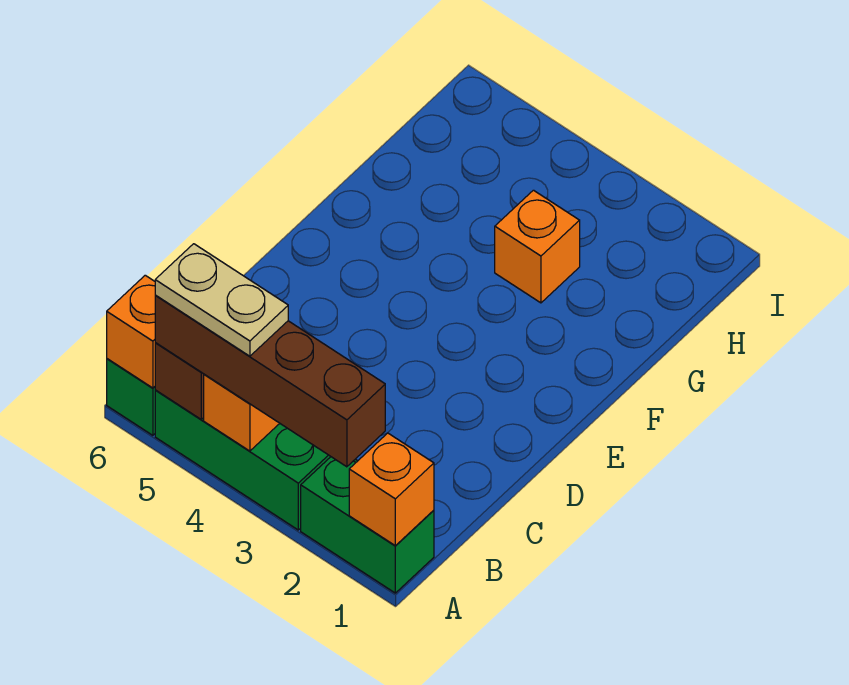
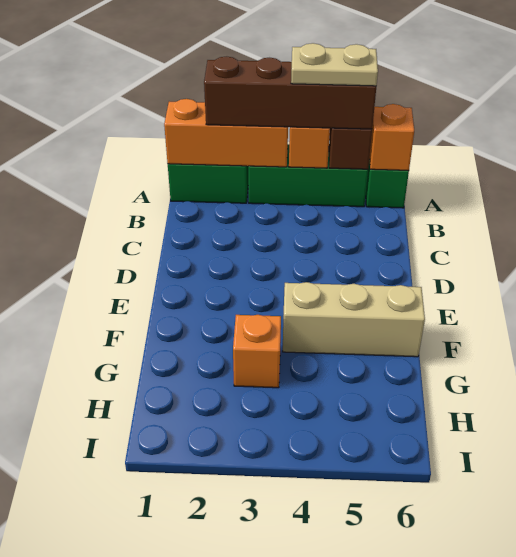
orange brick A1 level 2 -> orange brick A1:A3 level 2
none -> tan brick F4:F6 level 1

